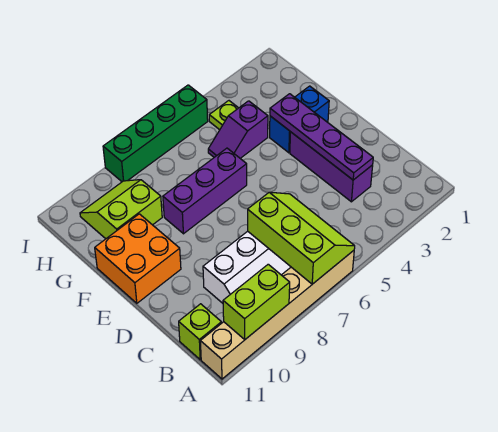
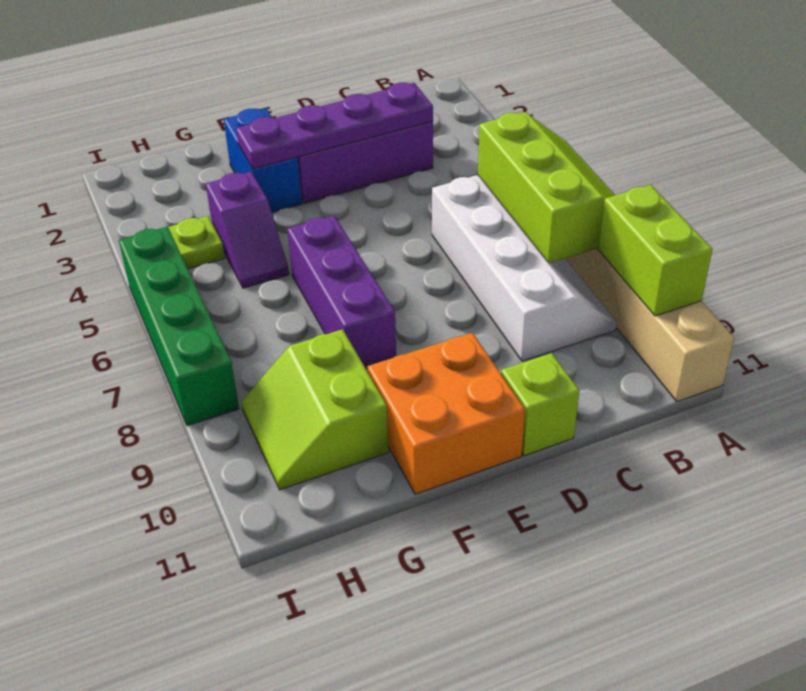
lime slope A6:C7 level 2 top 7 -> lime slope A6:B8 level 2 top B
lime brick B11 level 1 -> lime brick D11 level 1

